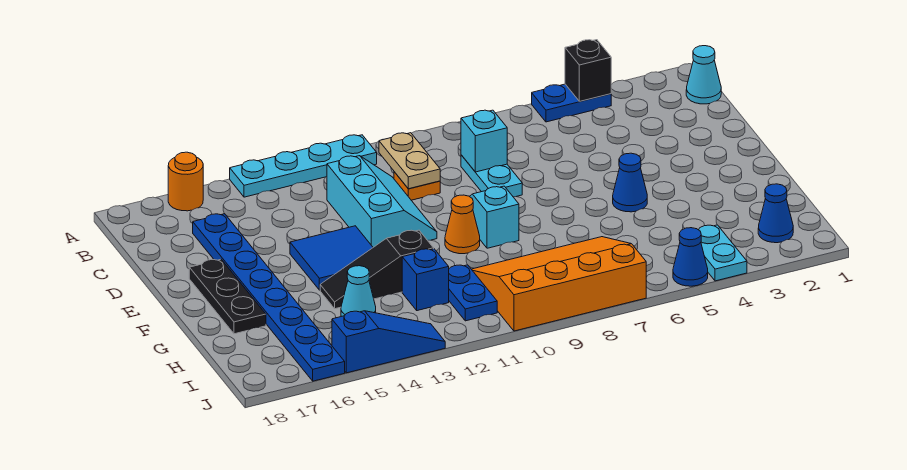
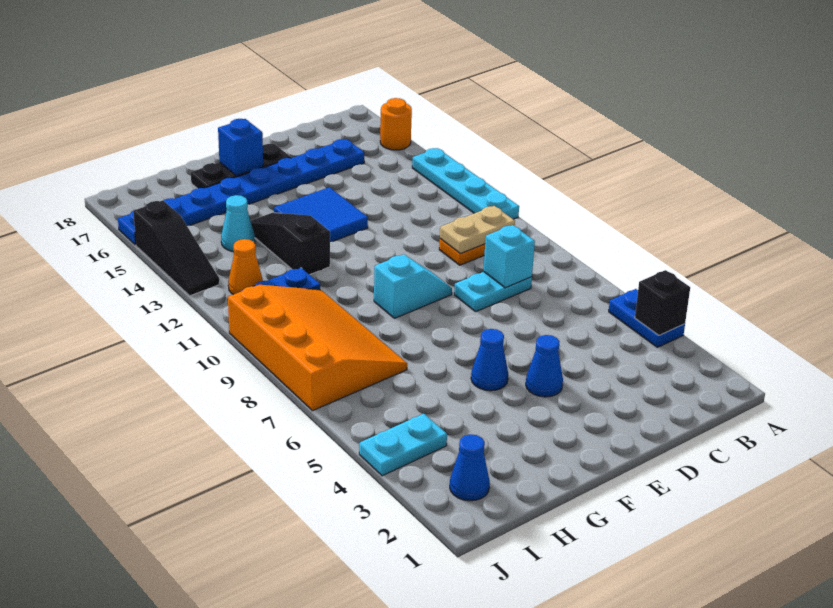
cyan cone B1 level 1 -> none
cyan slope C11:E12 level 1 top 12 -> none
orange cone F10 level 1 -> orange cone I12 level 1
blue brick H12 level 1 -> blue brick F17 level 2
blue cone J5 level 1 -> blue cone E4 level 1
blue slope J13:J15 level 1 top 15 -> black slope J13:J15 level 1 top 15

